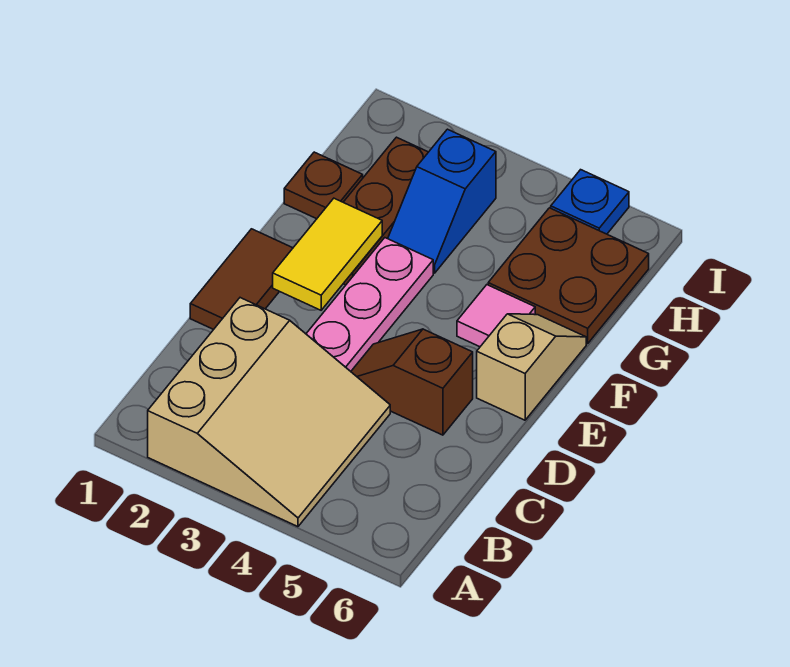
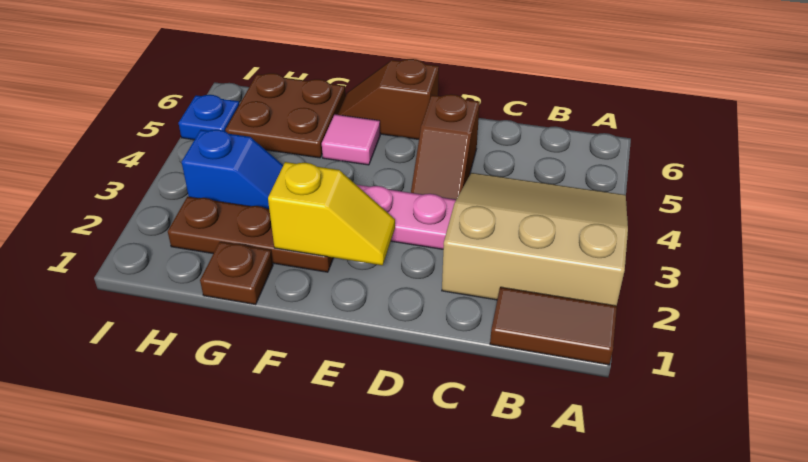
brown tile D1:E1 level 1 -> brown tile A1:B1 level 1
yellow tile E2:F2 level 2 -> yellow slope E2:F2 level 2 top F
tan slope E6:F6 level 1 top E -> brown slope E6:F6 level 1 top E

